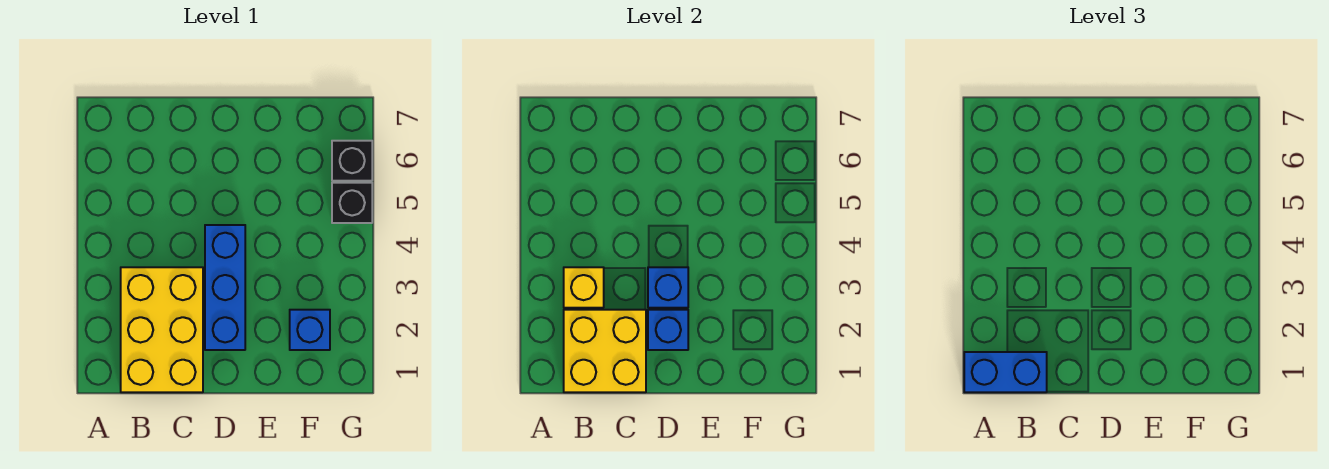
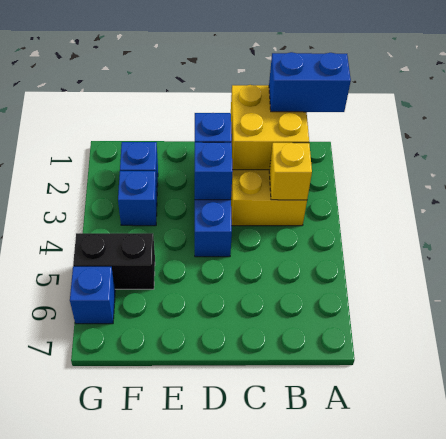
none -> blue brick F3 level 1
black brick G5 level 1 -> black brick F5:G5 level 1
black brick G6 level 1 -> blue brick G6 level 1

